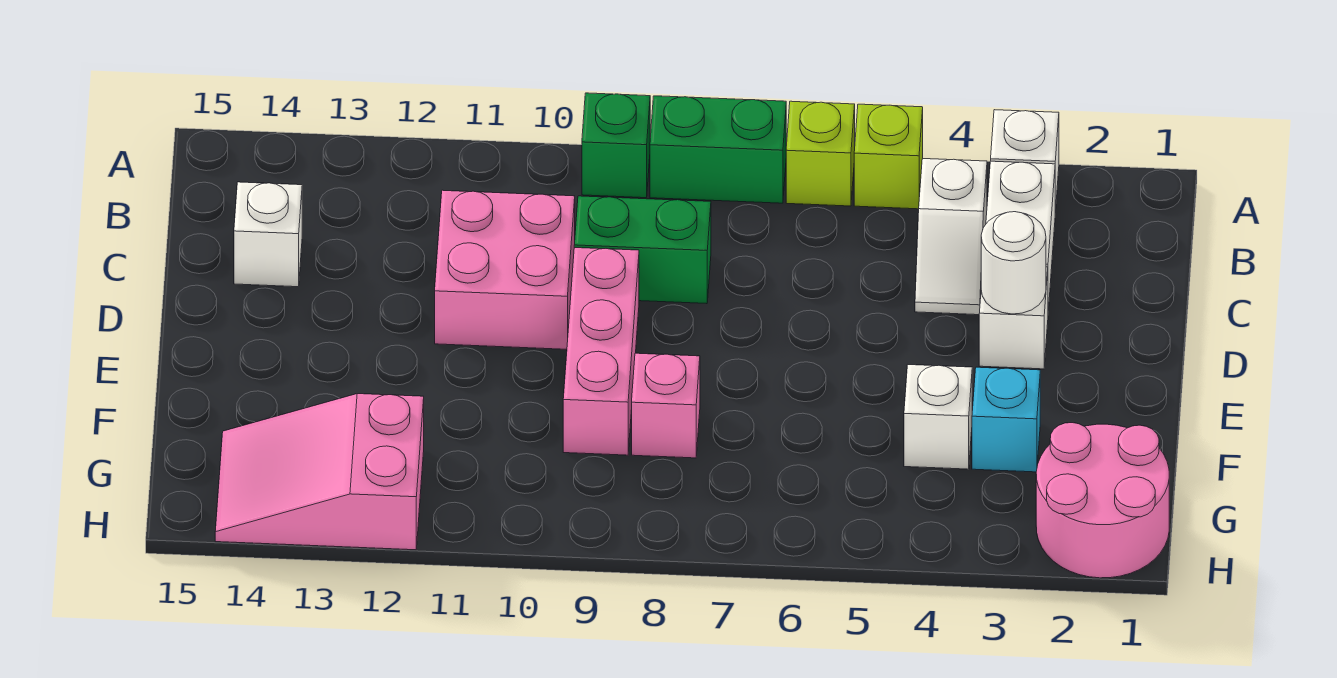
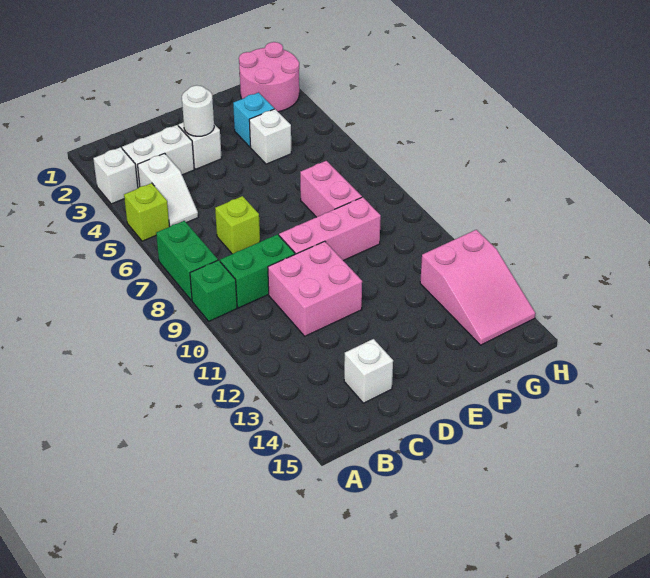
lime brick A6 level 1 -> lime brick C7 level 1
white slope B4:C4 level 1 top B -> white slope B4:B5 level 1 top 4
green brick C8:C9 level 1 -> green brick B9:C9 level 1
pink brick F8 level 1 -> pink brick F7:F8 level 1

